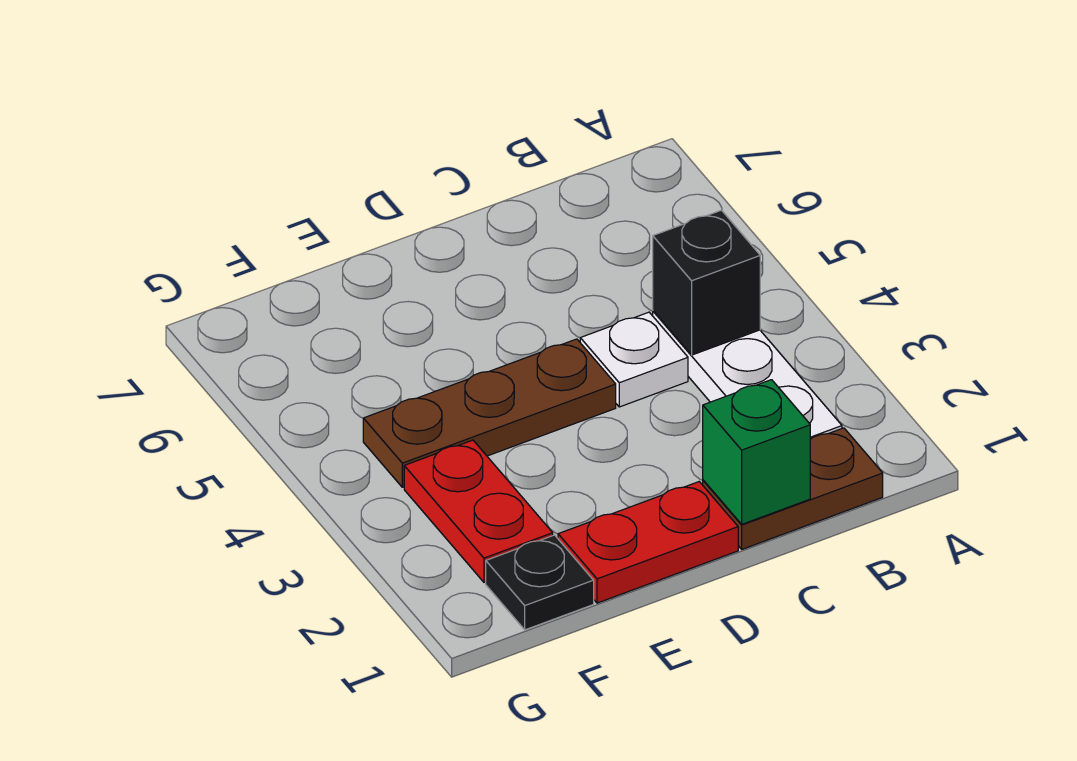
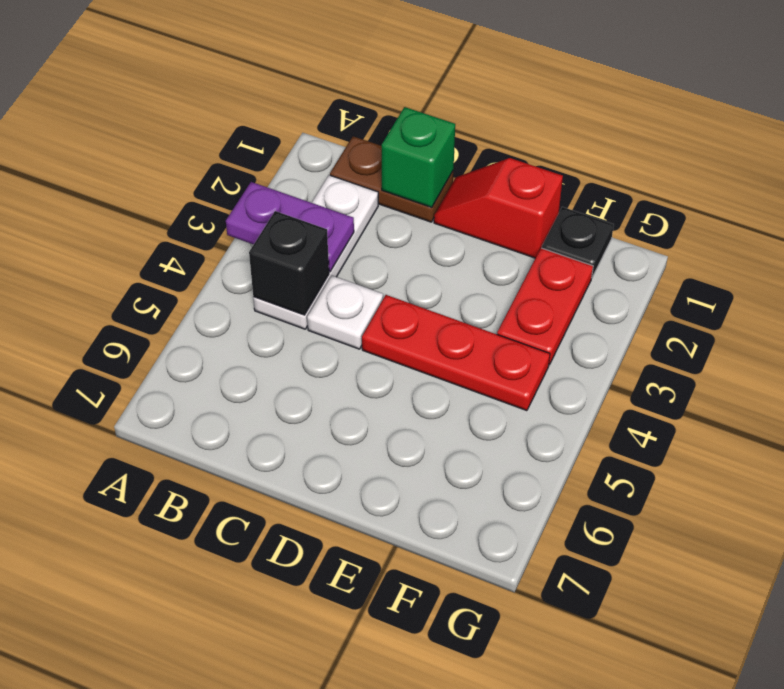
none -> purple plate A3:B3 level 2
red plate D1:E1 level 1 -> red slope D1:E1 level 1 top E
brown plate D4:F4 level 1 -> red plate D4:F4 level 1

